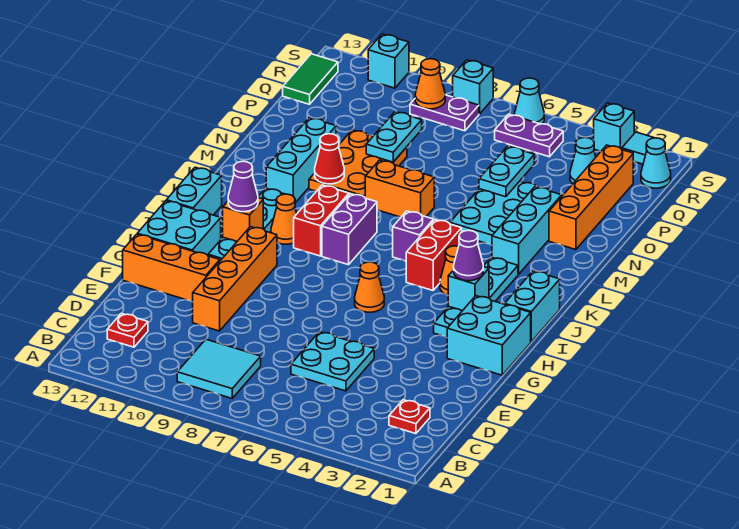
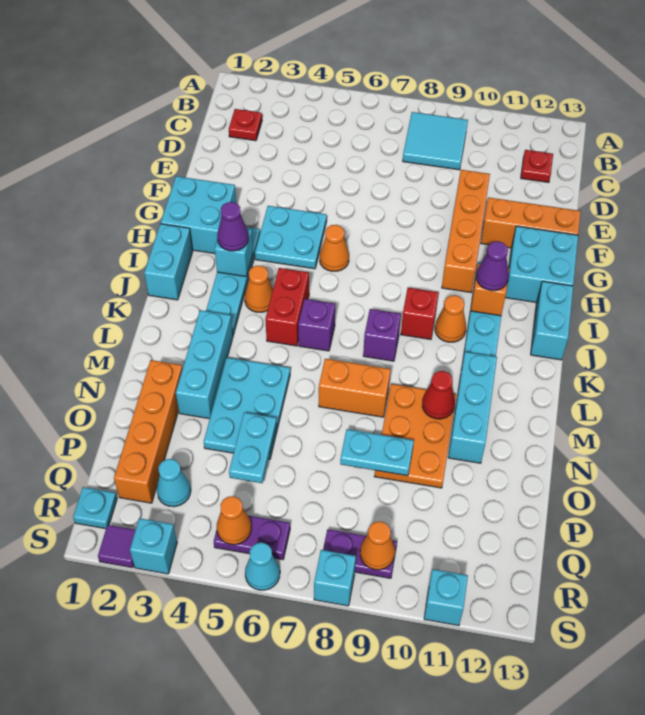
cyan plate D5:E6 level 1 -> cyan plate G4:H5 level 1
purple brick J8:K8 level 1 -> purple brick K8 level 1
red brick J9:K9 level 1 -> red brick J9 level 1
cyan plate O9:P9 level 2 -> cyan plate O8:O9 level 2
green tile Q13:R13 level 1 -> none
cyan cone R1 level 1 -> cyan plate R1 level 1
none -> orange cone R5 level 2
cyan tile S2 level 1 -> purple tile S2 level 1

